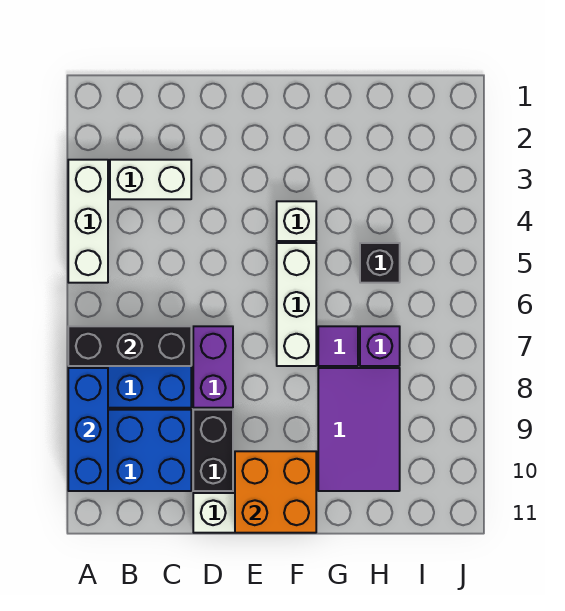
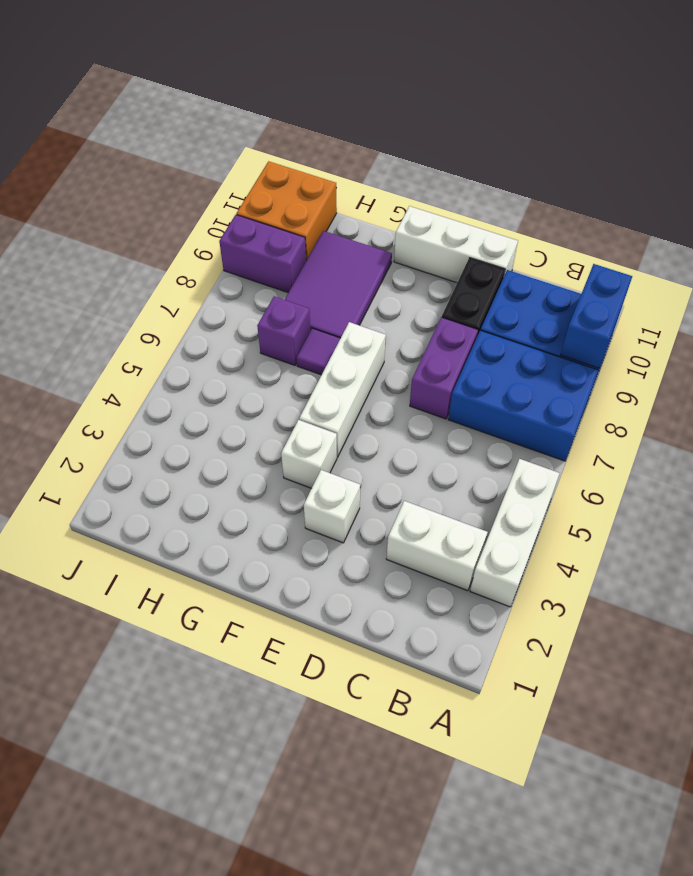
black brick A7:C7 level 2 -> none
blue brick A8:A10 level 2 -> blue brick A9:A10 level 2
none -> white brick E3 level 1
orange brick E10:F11 level 2 -> orange brick I10:J11 level 1
black brick H5 level 1 -> none
none -> purple brick I9:J9 level 1

